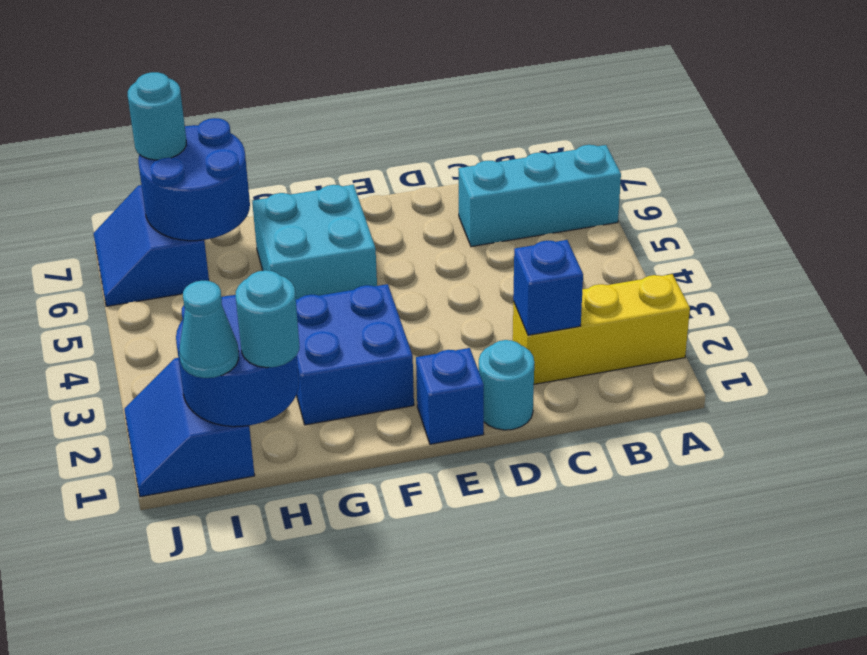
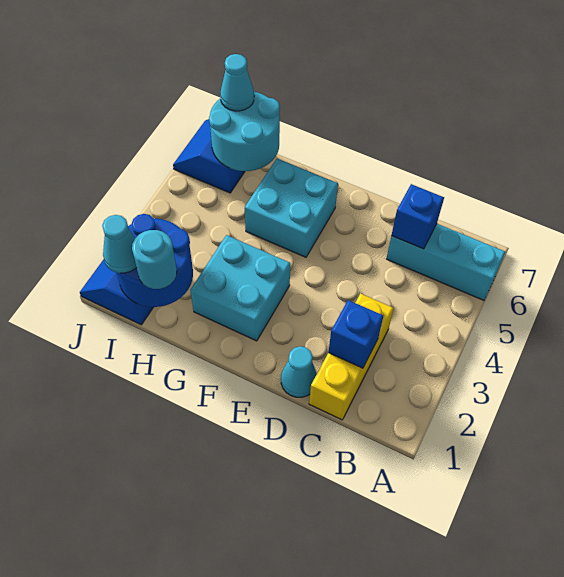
yellow brick A2:C2 level 1 -> yellow brick C1:C3 level 1
cyan round brick D1 level 1 -> cyan cone D1 level 1
blue brick E1 level 1 -> blue brick C6 level 2
blue brick F2:G3 level 1 -> cyan brick F2:G3 level 1
blue round brick H6:I7 level 2 -> cyan round brick H6:I7 level 2
cyan round brick I7 level 3 -> cyan cone I7 level 3

